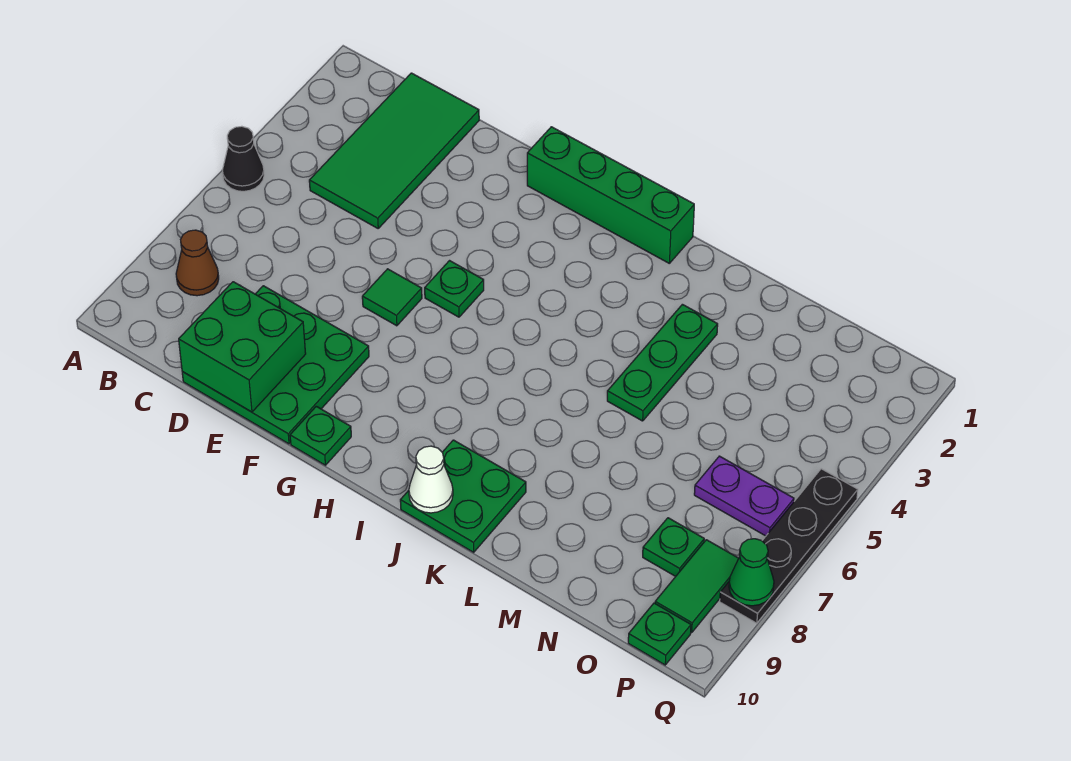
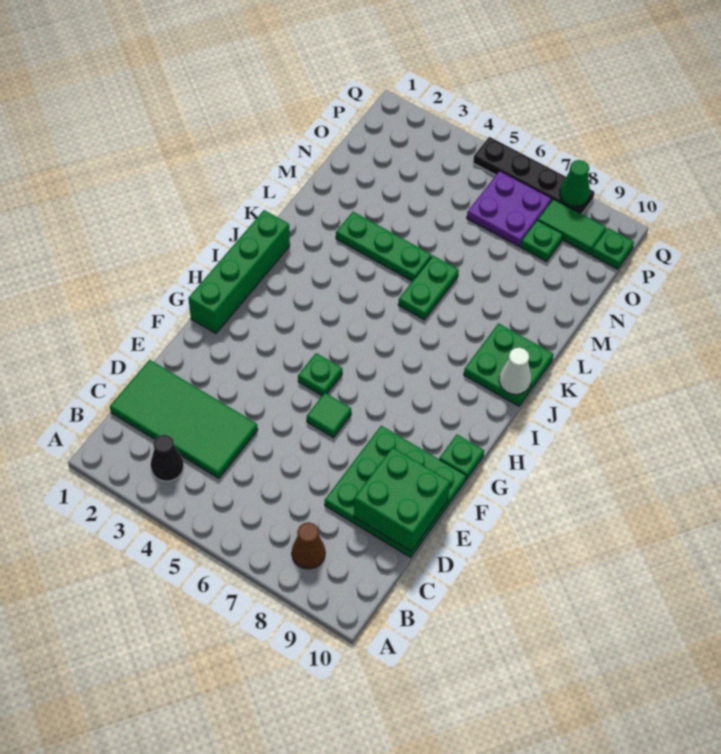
black cone A5 level 1 -> black cone B3 level 1
none -> green plate K6:L6 level 1
purple plate O6:P6 level 1 -> purple plate O6:P7 level 1

